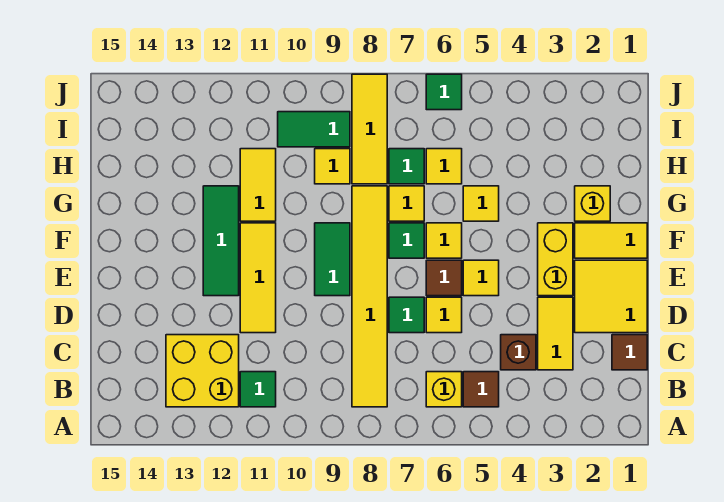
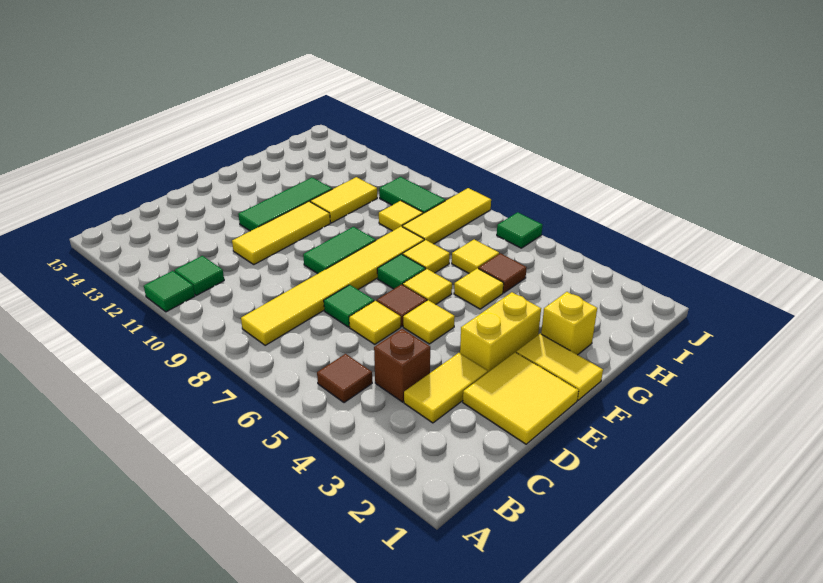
yellow brick B6 level 1 -> none
yellow brick B12:C13 level 1 -> none
brown tile C1 level 1 -> brown tile H5 level 1
green tile H7 level 1 -> green tile A11 level 1

